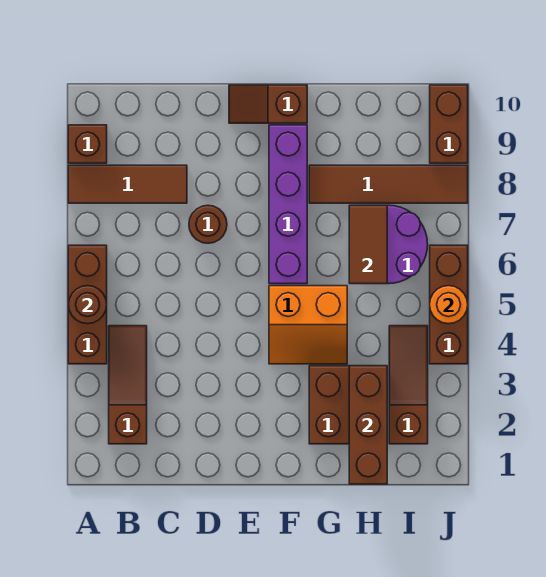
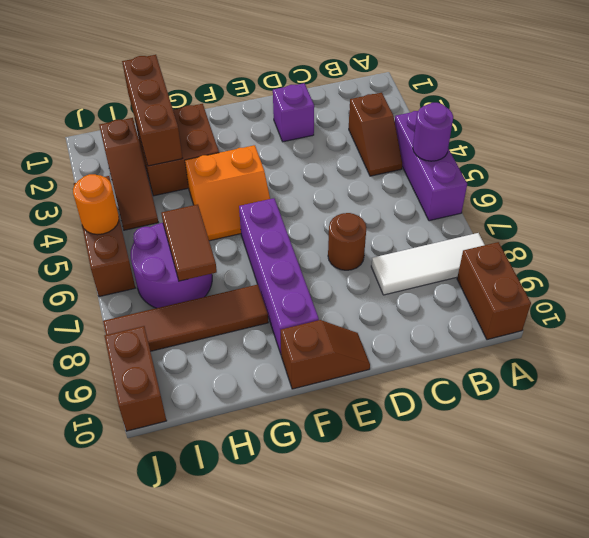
brown brick A4:A6 level 1 -> purple brick A4:A6 level 1
brown round brick A5 level 2 -> purple round brick A5 level 2
brown tile A8:C8 level 1 -> white tile A8:C8 level 1
brown brick A9 level 1 -> brown brick A9:A10 level 1
brown slope B2:B4 level 1 top 2 -> brown slope B3:B4 level 1 top 3
none -> purple brick D2 level 1
orange slope F4:G5 level 1 top 5 -> orange slope F4:G5 level 1 top 4

